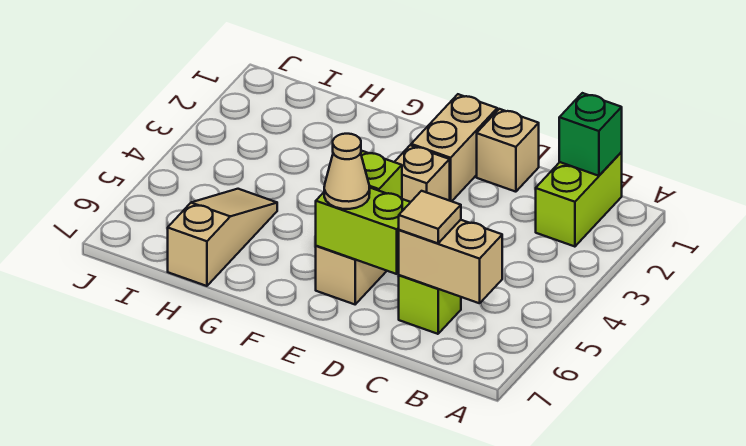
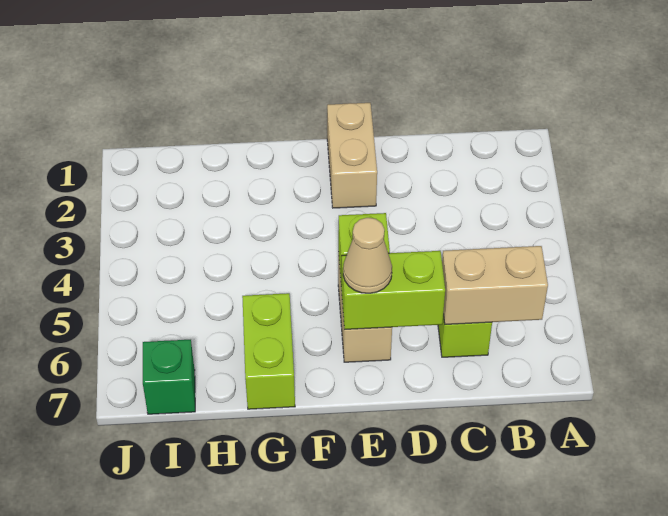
lime brick B1:B2 level 1 -> lime brick G6:G7 level 1
green brick B1 level 2 -> green brick I7 level 1
tan tile C6 level 3 -> none
tan brick D1 level 1 -> none
tan brick E3 level 1 -> none
tan slope H5:H7 level 1 top 7 -> none

